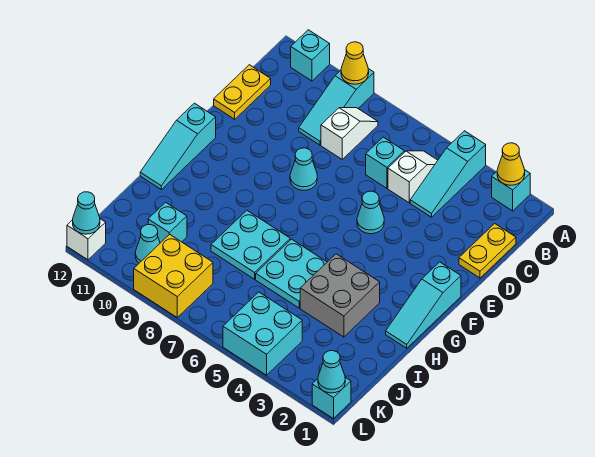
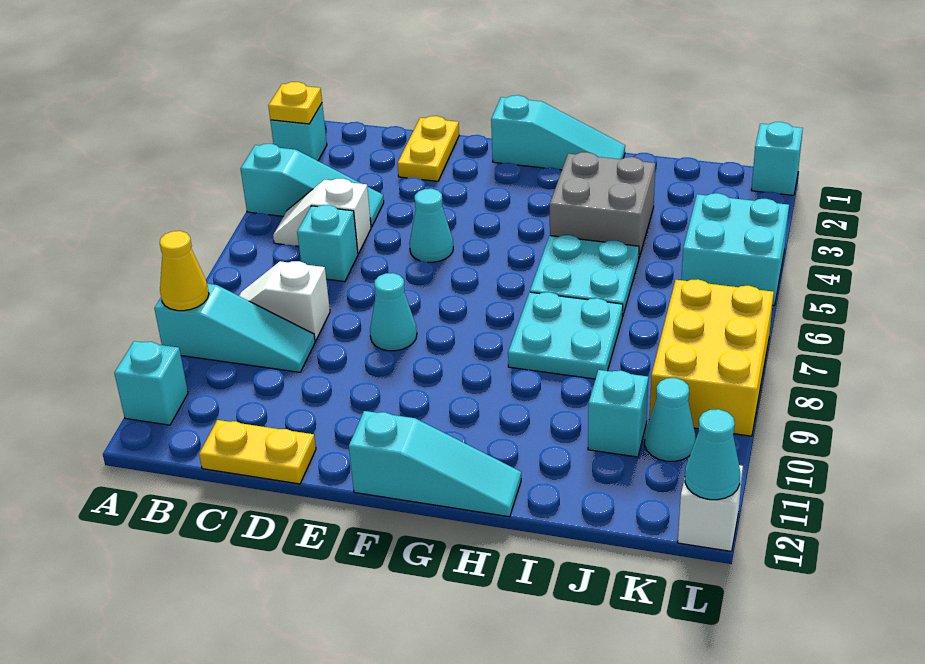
yellow cone A2 level 2 -> yellow plate A2 level 2
yellow plate C1:D1 level 1 -> yellow plate D1:D2 level 1
yellow brick K8:L9 level 1 -> yellow brick K7:L9 level 1
cyan cone L1 level 2 -> none

